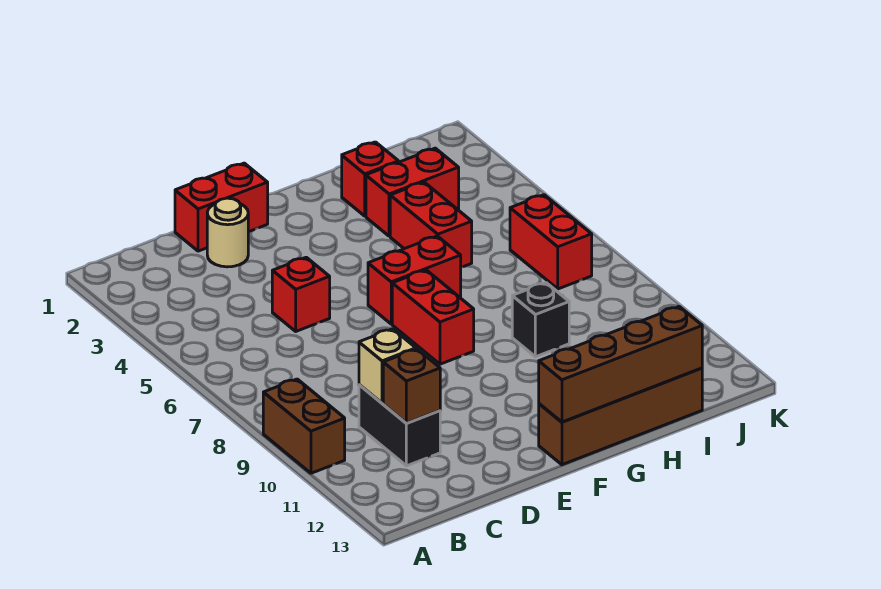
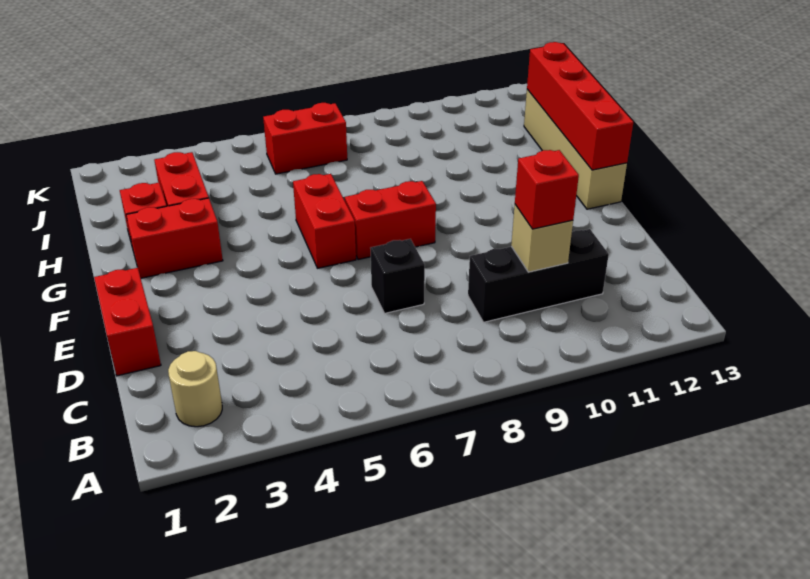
brown brick A9:A10 level 1 -> none
black brick C10:C11 level 1 -> black brick C9:C11 level 1
brown brick C11 level 2 -> none
tan round brick D2 level 1 -> tan round brick B2 level 1
red brick D5 level 1 -> red brick C10 level 3
brown brick F13:I13 level 1 -> tan brick F13:I13 level 1
brown brick F13:I13 level 2 -> red brick F13:I13 level 2
red brick H4:H5 level 1 -> red brick G2:G3 level 1
black brick H9 level 1 -> black brick D7 level 1

